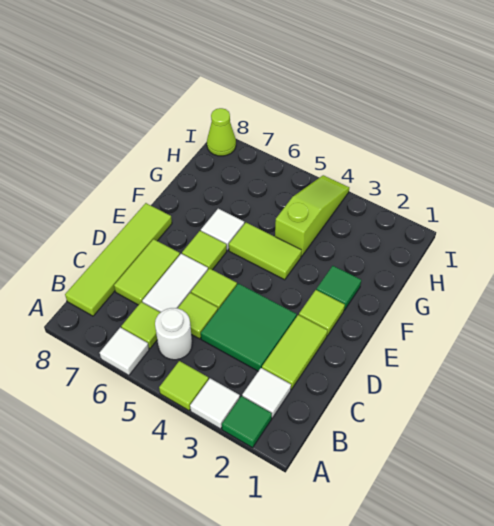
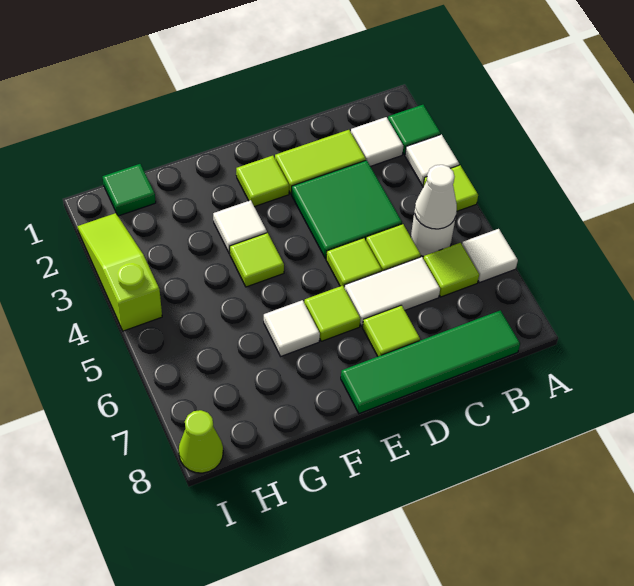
none -> white cone B5 level 2
lime tile B8:E8 level 1 -> green tile B8:E8 level 1
lime tile C7:D7 level 1 -> lime tile D7 level 1
green tile F2 level 1 -> green tile H1 level 1
none -> white tile F3 level 1
lime tile F4:F5 level 1 -> lime tile F4 level 1
lime slope G4:I4 level 1 top G -> lime slope I2:I4 level 1 top 4

